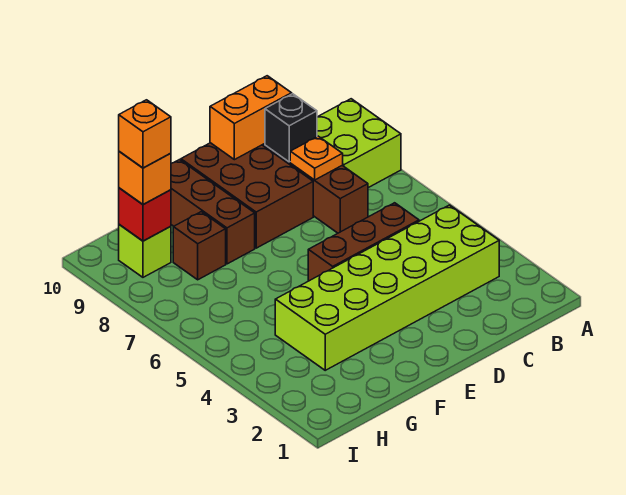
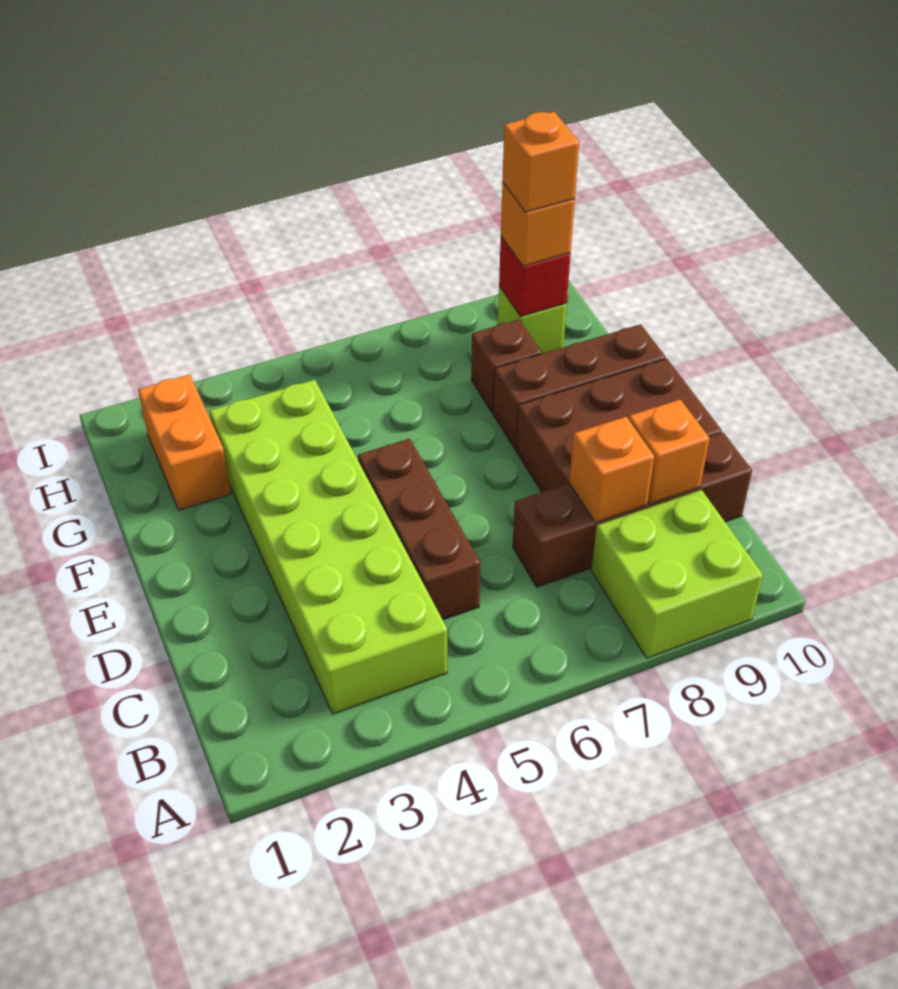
orange plate C8 level 2 -> orange brick C8 level 2
black brick C9 level 2 -> orange brick C9 level 2
orange brick C10:D10 level 2 -> orange brick G2:H2 level 1

